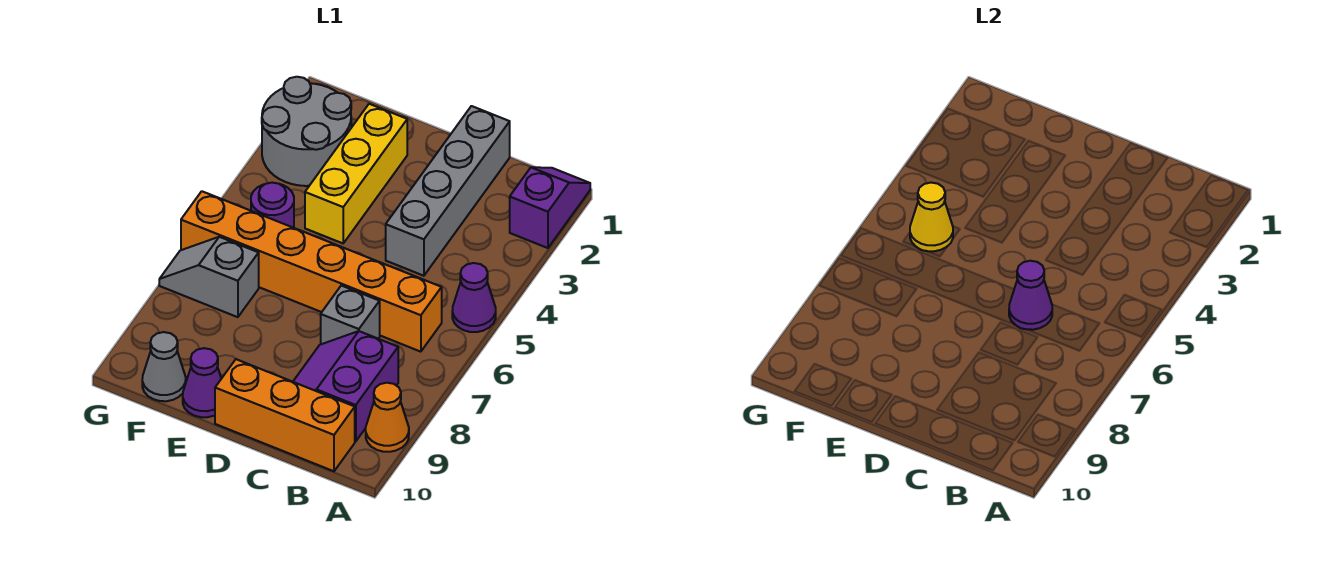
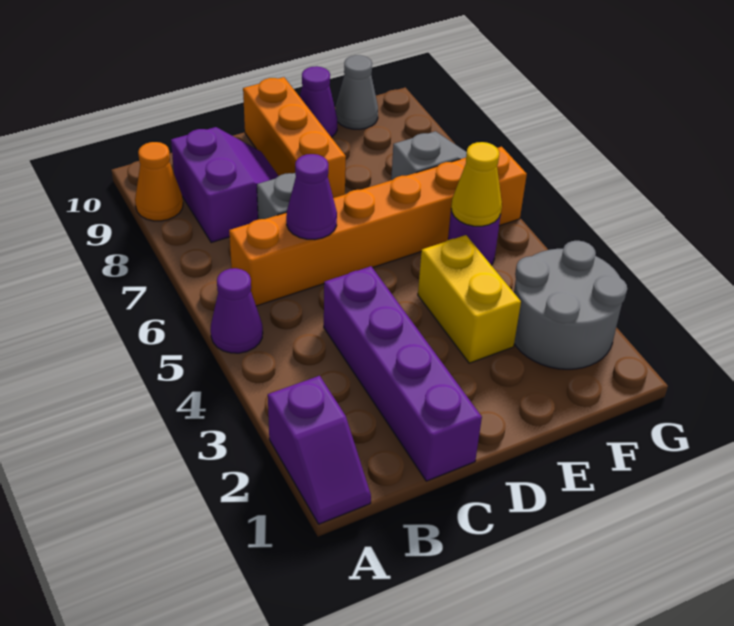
orange brick B10:D10 level 1 -> orange brick D8:D10 level 1
grey brick C1:C4 level 1 -> purple brick C1:C4 level 1
yellow brick E2:E4 level 1 -> yellow brick E3:E4 level 1

